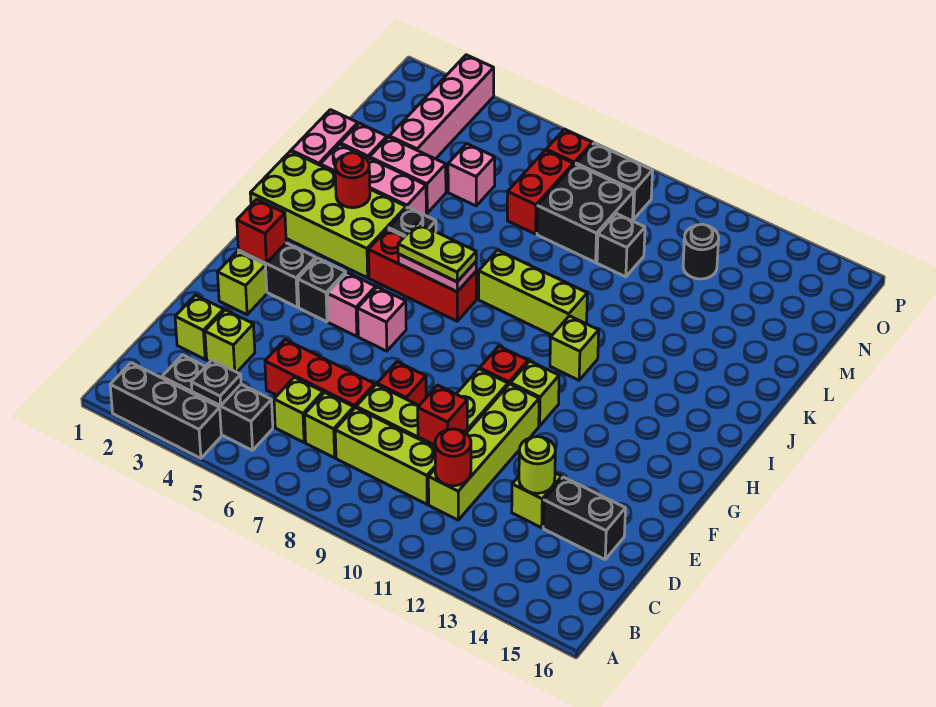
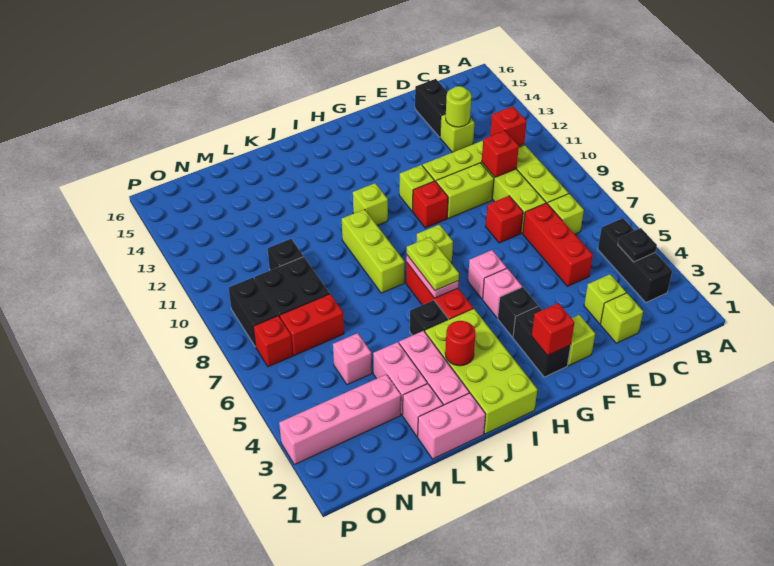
black brick A2:A4 level 1 -> none
lime brick C6 level 1 -> lime brick H8 level 1
red round brick C11 level 2 -> red brick C11 level 2
black round brick N12 level 1 -> none

